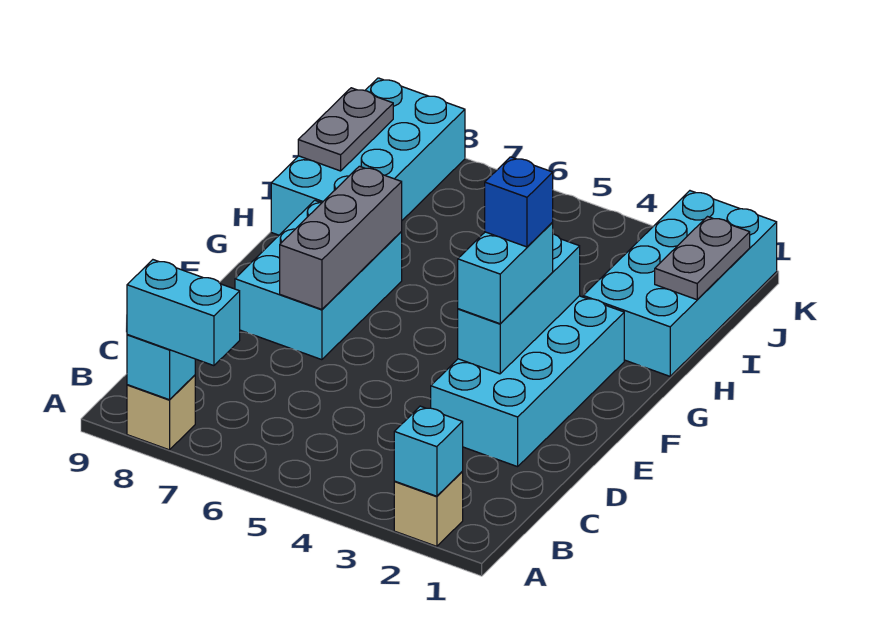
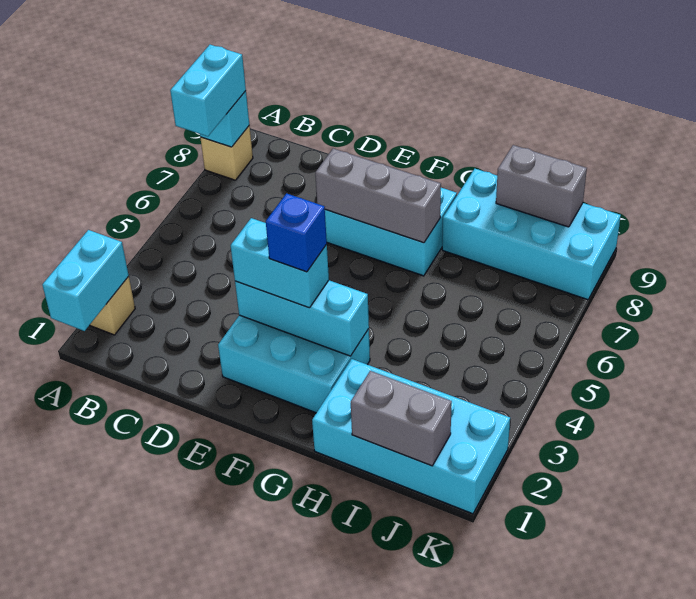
cyan brick A2 level 2 -> cyan brick A1:A2 level 2
cyan brick D2:G3 level 1 -> cyan brick E2:G3 level 1
grey plate I1:J1 level 2 -> grey brick I1:J1 level 2
grey plate I9:J9 level 2 -> grey brick I9:J9 level 2

